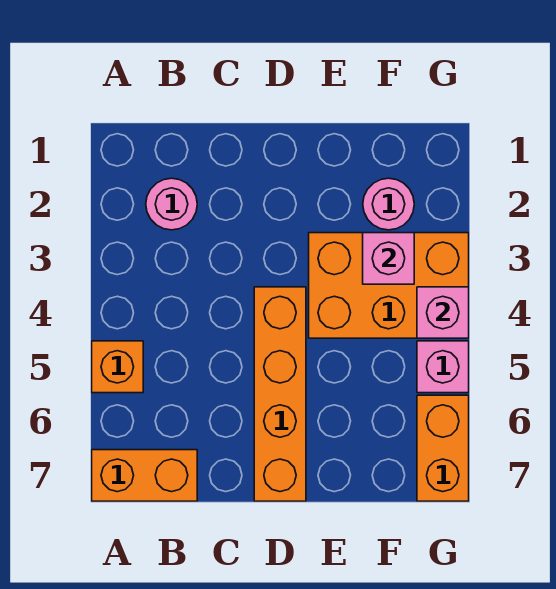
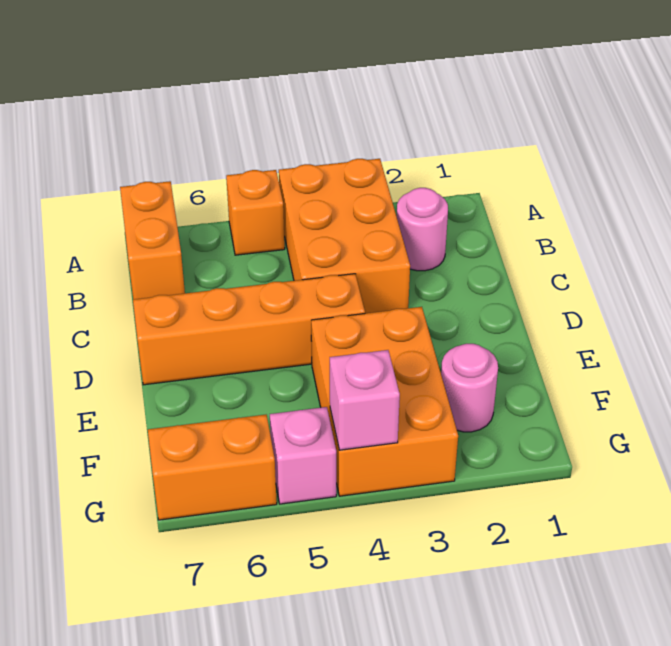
none -> orange brick A3:C4 level 1
pink brick F3 level 2 -> none

